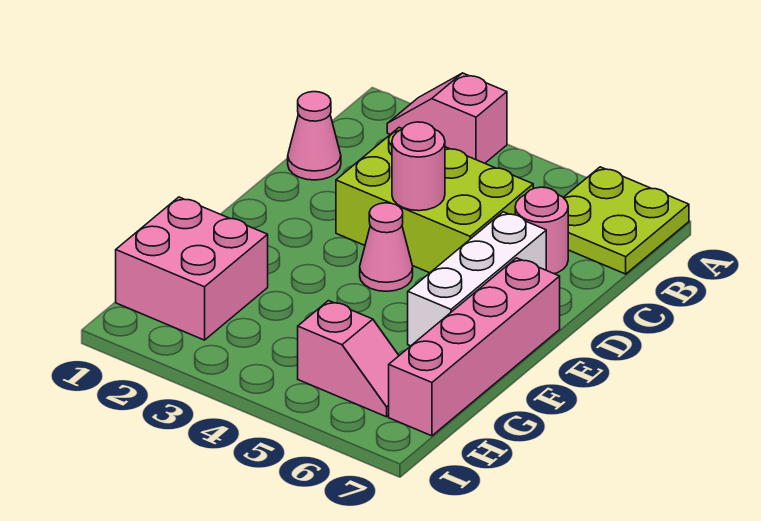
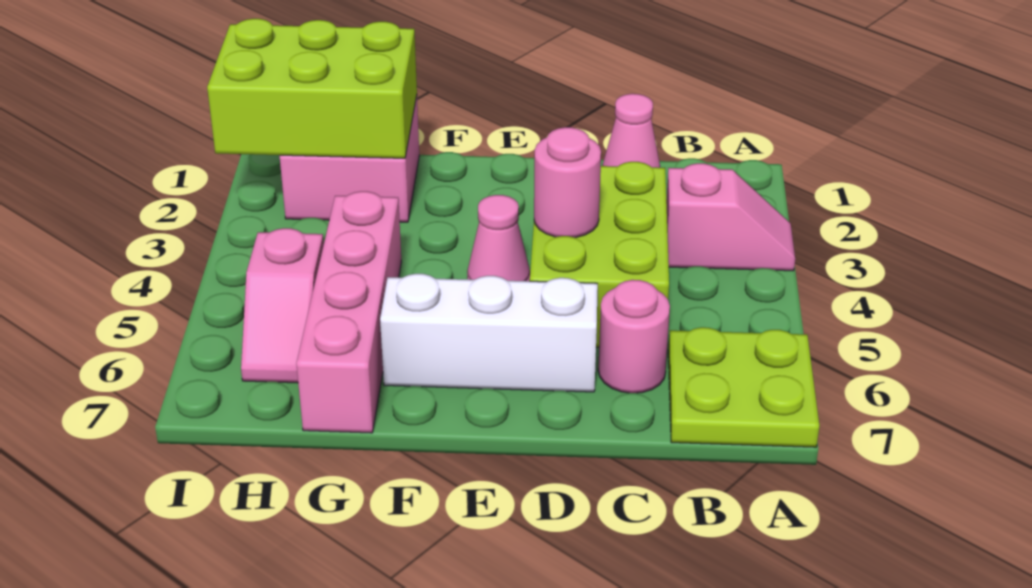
pink slope A2:A3 level 1 top 3 -> pink slope A3:B3 level 1 top B
pink brick E7:H7 level 1 -> pink brick G4:G7 level 1
none -> lime brick G1:I2 level 2

